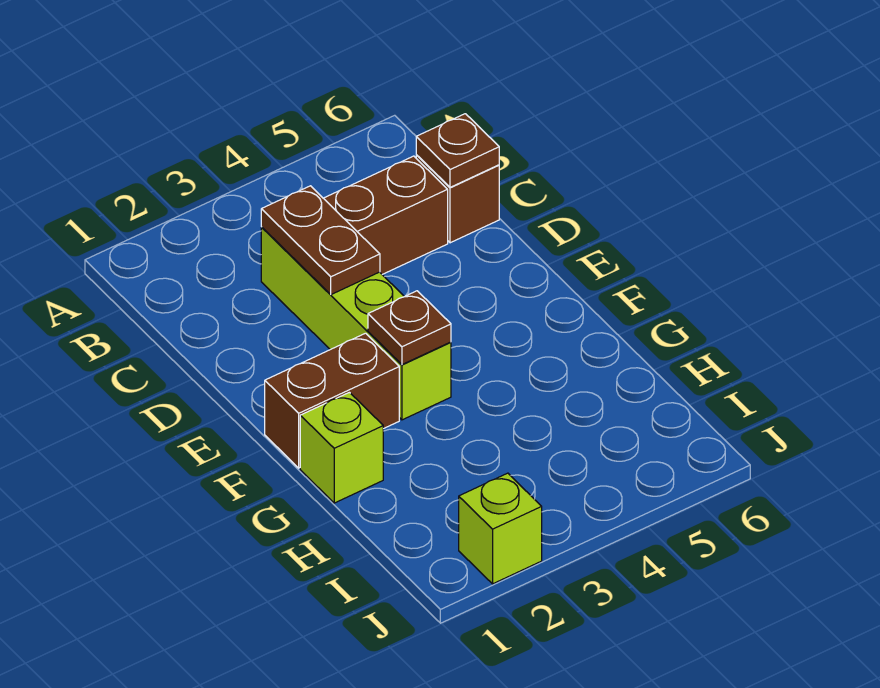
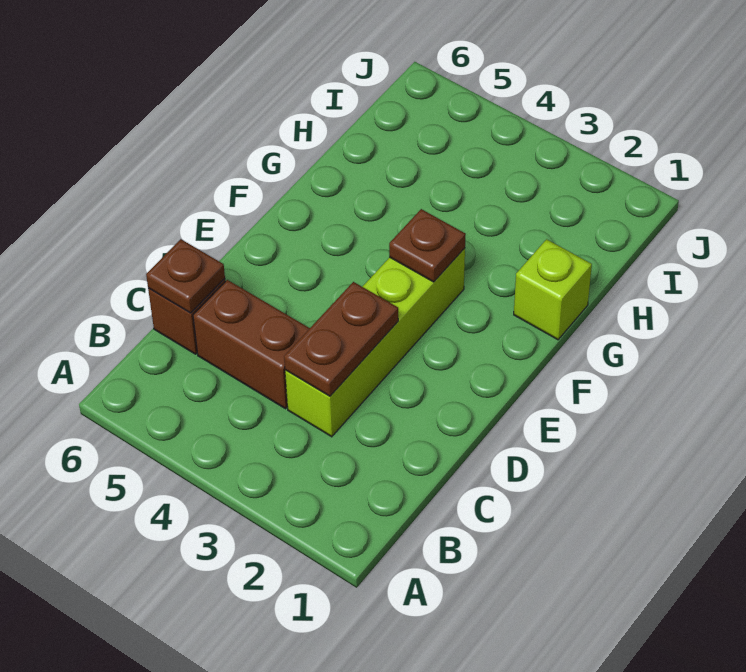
brown brick F1:F2 level 1 -> none
lime brick J2 level 1 -> none

